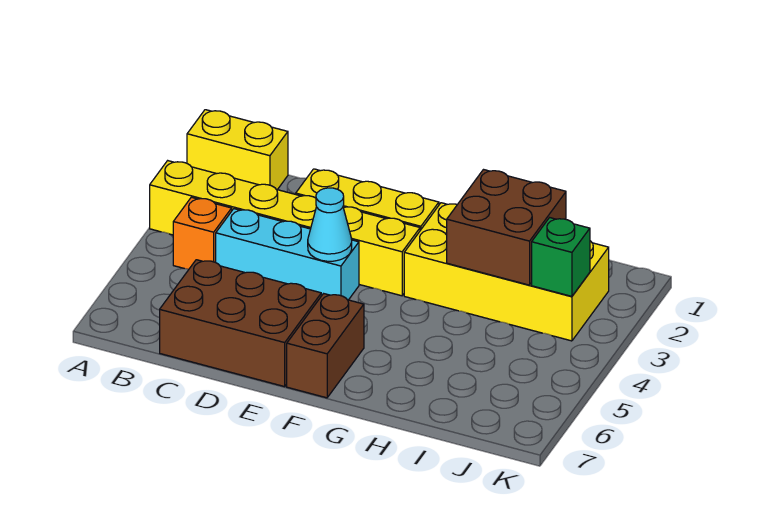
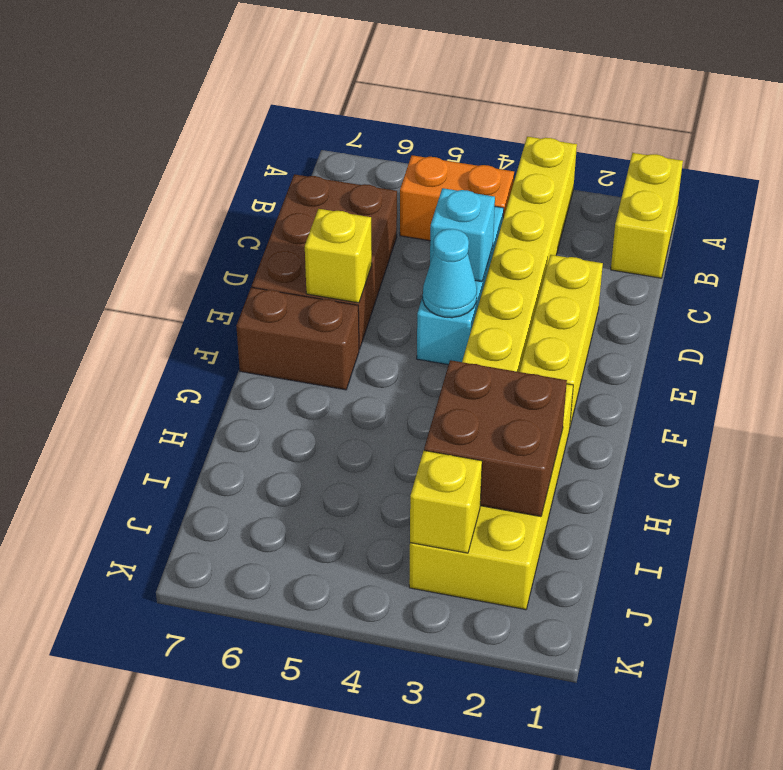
orange brick B4 level 1 -> orange brick B4:B5 level 1
none -> cyan brick D4 level 2
none -> yellow brick E6 level 2
green brick J3 level 2 -> yellow brick J3 level 2

